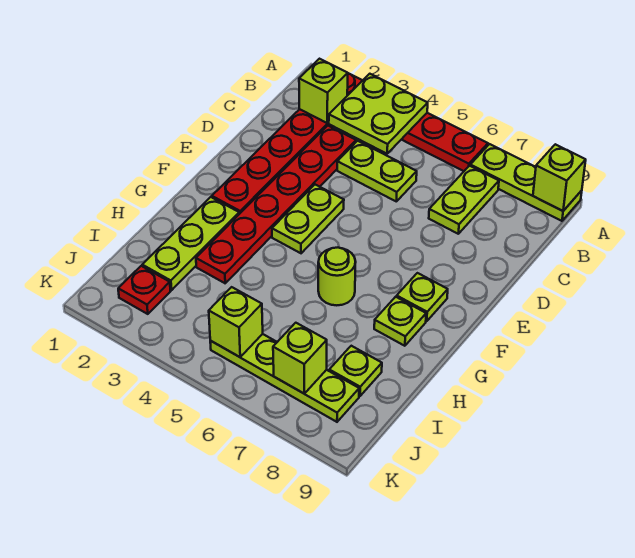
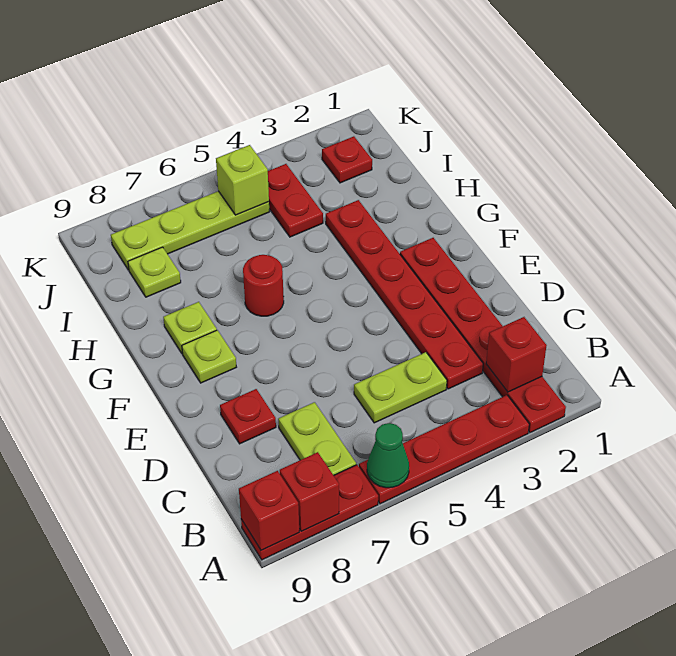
lime plate A3:B4 level 2 -> none
none -> green cone A6 level 2
lime plate A7:A9 level 1 -> red plate A7:A9 level 1
none -> red brick A8 level 2
lime brick A9 level 2 -> red brick A9 level 2
lime brick B2 level 2 -> red brick B2 level 2
none -> red plate D8 level 1
lime plate E4:F4 level 1 -> none
lime plate G2:I2 level 1 -> none
lime round brick G6 level 1 -> red round brick G6 level 1
none -> red plate I4:J4 level 1
lime brick J7 level 2 -> none

